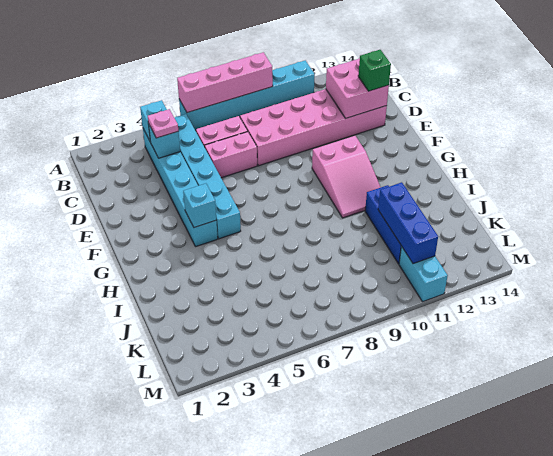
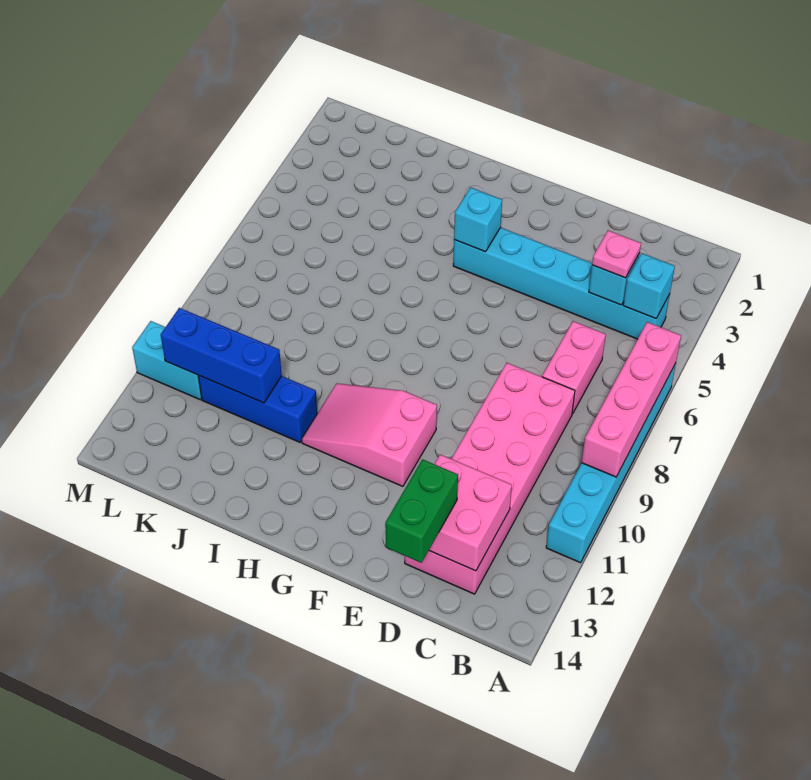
cyan brick B5:G5 level 1 -> none
pink brick D6:D7 level 1 -> none
green brick D13 level 3 -> green brick D13:D14 level 3

